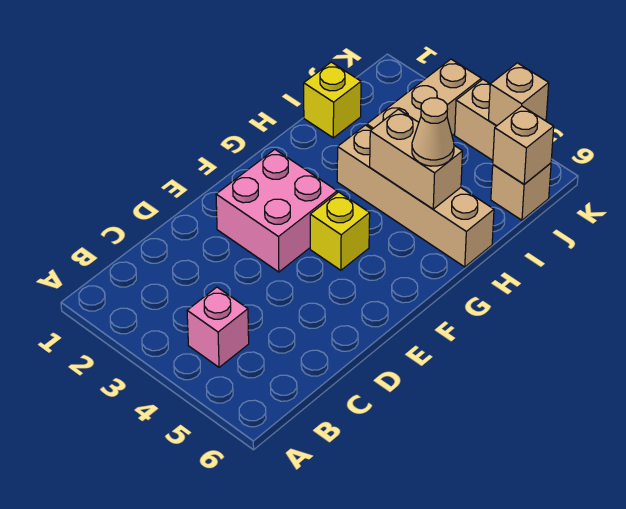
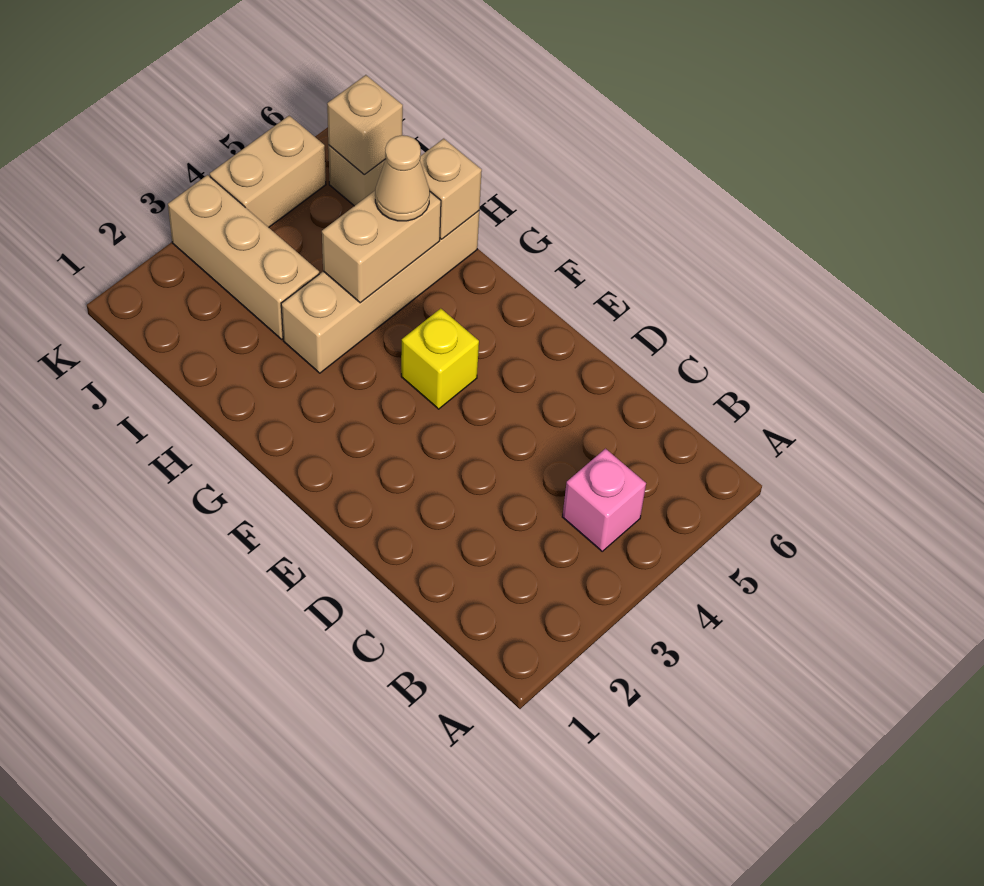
pink brick E2:F3 level 1 -> none
yellow brick I1 level 1 -> none
tan brick K5 level 2 -> tan brick H6 level 2

